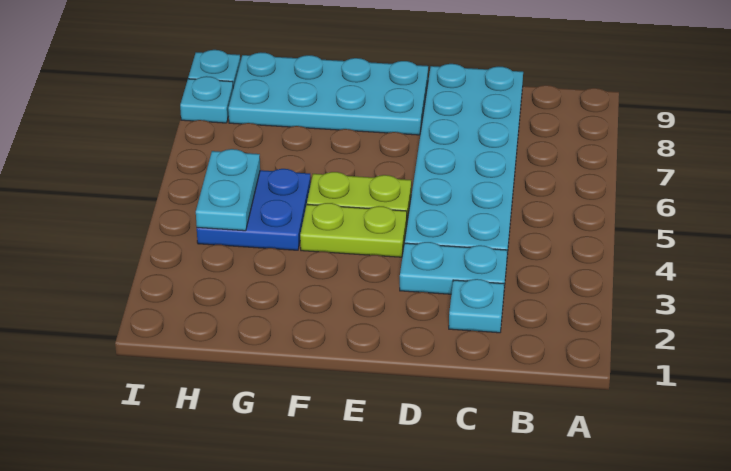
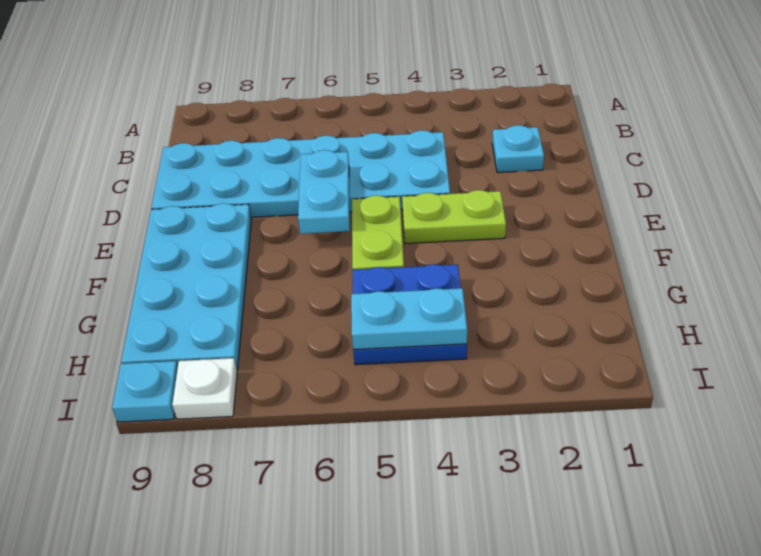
cyan plate C3:D3 level 1 -> cyan plate D6:E6 level 2
lime plate E4:F4 level 1 -> lime plate E3:E4 level 1
cyan plate I8 level 1 -> white plate I8 level 1

